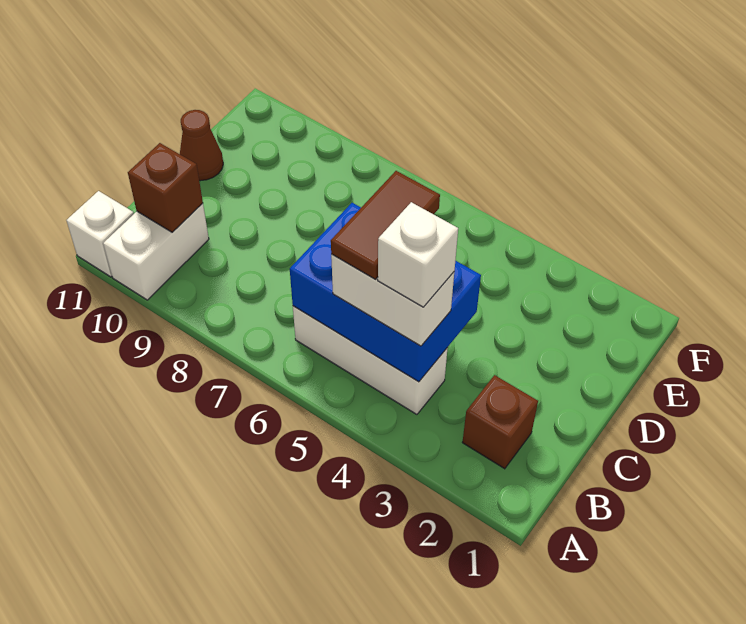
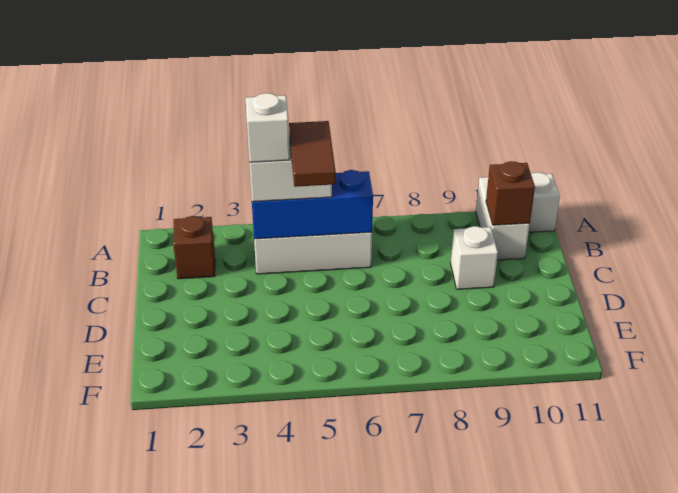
blue brick B4:C6 level 2 -> blue brick B4:B6 level 2
none -> white brick C9 level 1
brown cone D11 level 1 -> none

